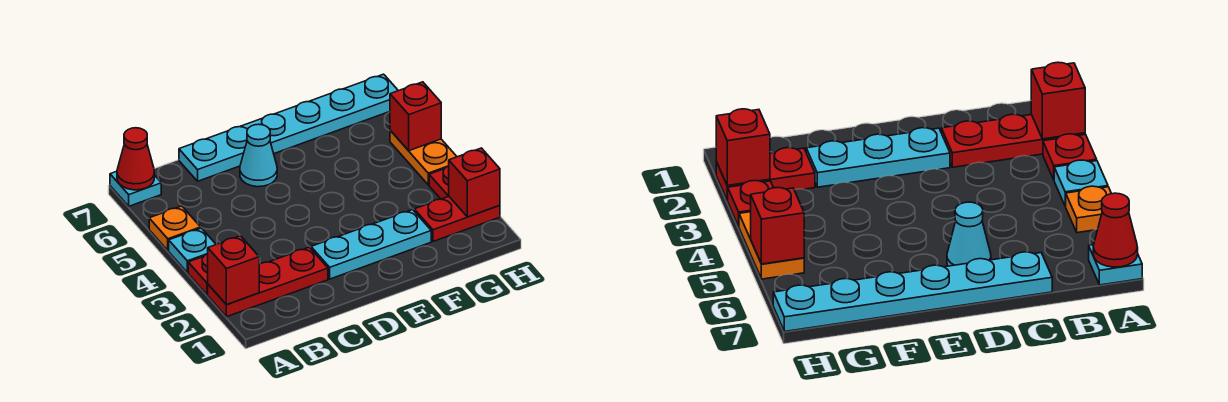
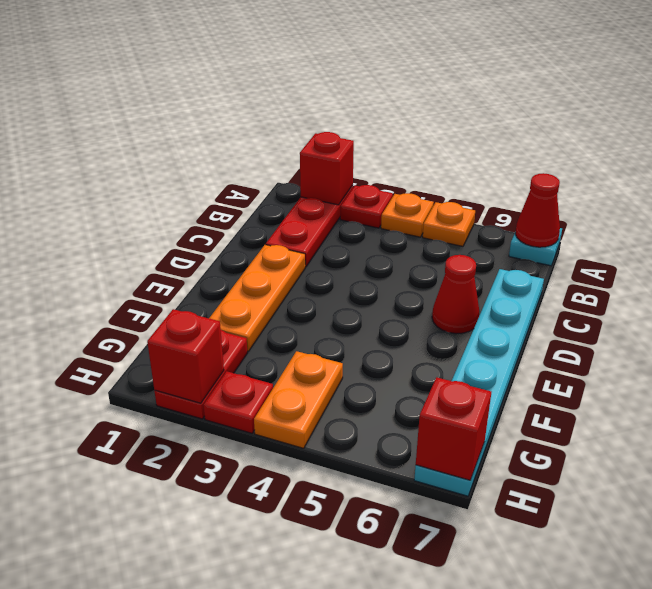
cyan plate A4 level 1 -> orange plate A4 level 1
cyan plate D2:F2 level 1 -> orange plate D2:F2 level 1
cyan cone D6 level 1 -> red cone D6 level 1
orange plate H4:H5 level 1 -> orange plate G4:H4 level 1
red brick H5 level 2 -> red brick H7 level 2

